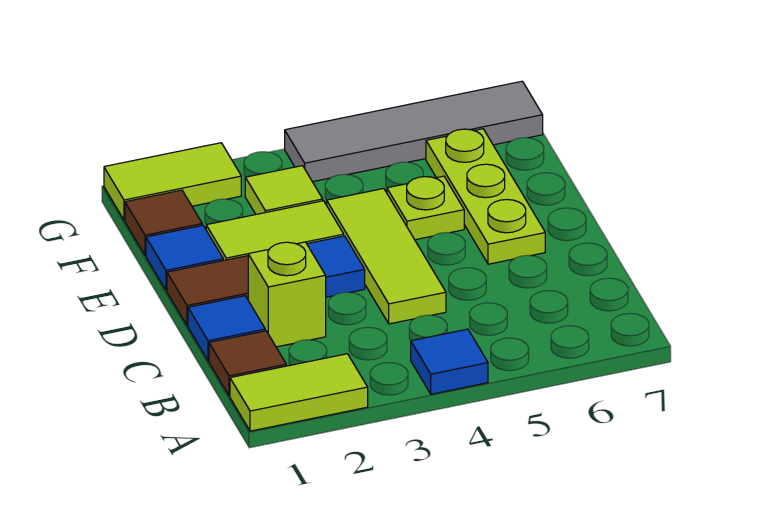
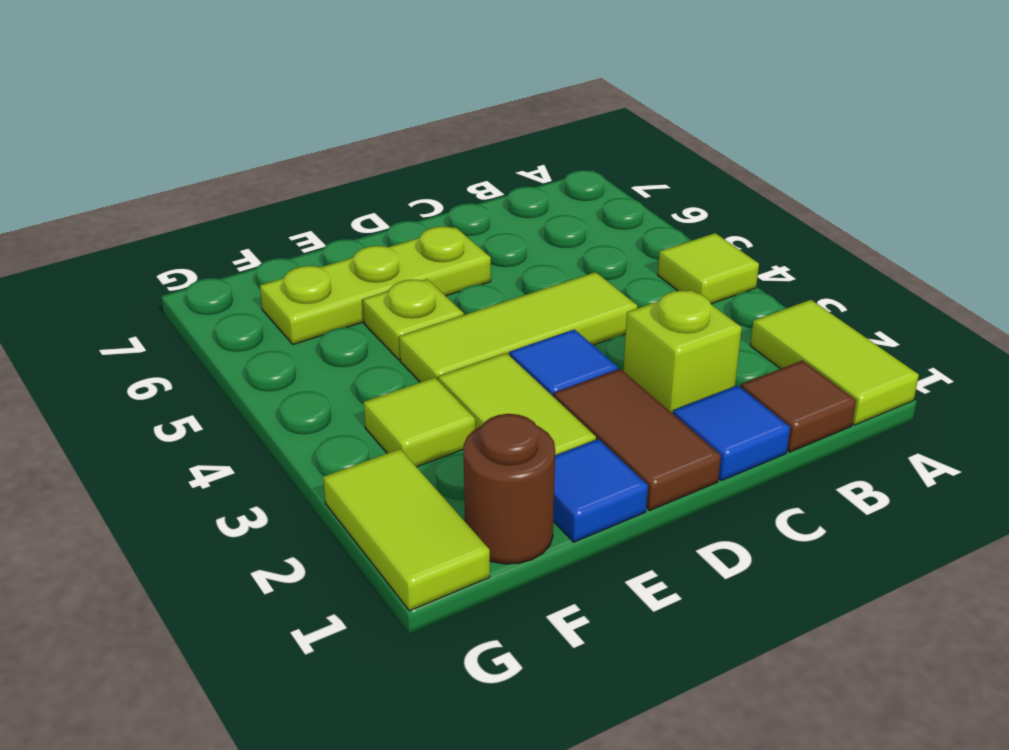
blue tile A4 level 1 -> lime tile A4 level 1
brown tile F1 level 1 -> brown round brick F1 level 1
grey tile G4:G7 level 1 -> none

